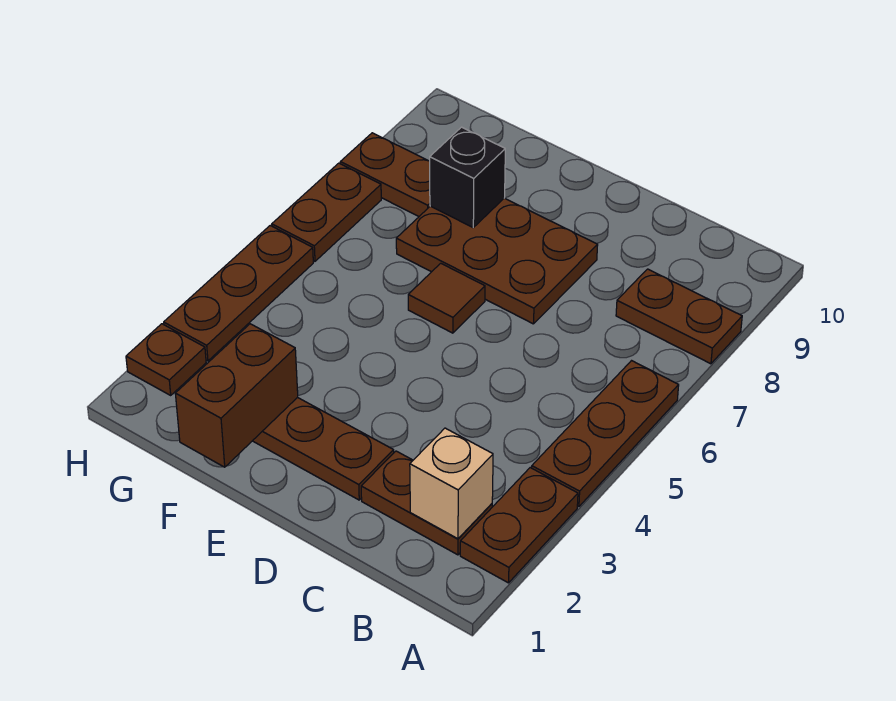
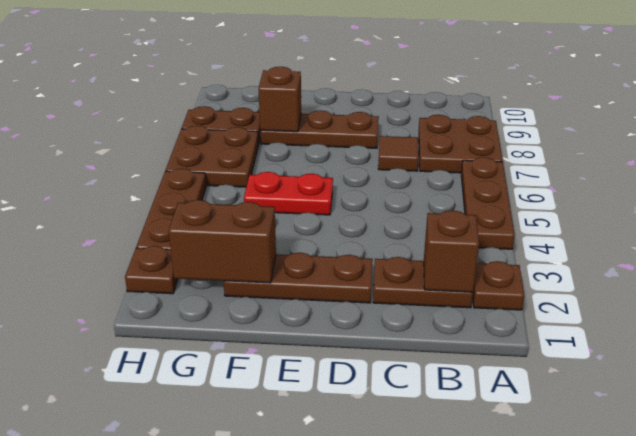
brown plate A2:A3 level 1 -> brown plate A2 level 1
brown plate A8:B8 level 1 -> brown plate A7:B8 level 1
tan brick B2 level 2 -> brown brick B2 level 2
brown plate D7:F8 level 1 -> brown plate D8:F8 level 1
none -> red plate E5:F5 level 1
brown tile E6 level 1 -> brown tile C7 level 1
brown brick F1:F2 level 2 -> brown brick F2:G2 level 2
black brick F8 level 2 -> brown brick F8 level 2
brown plate H6:H7 level 1 -> brown plate G6:H7 level 1

